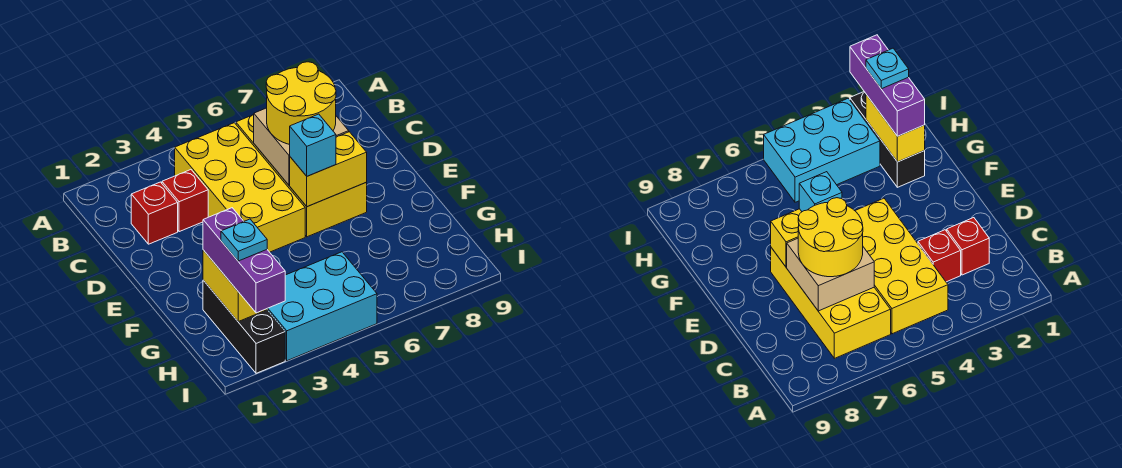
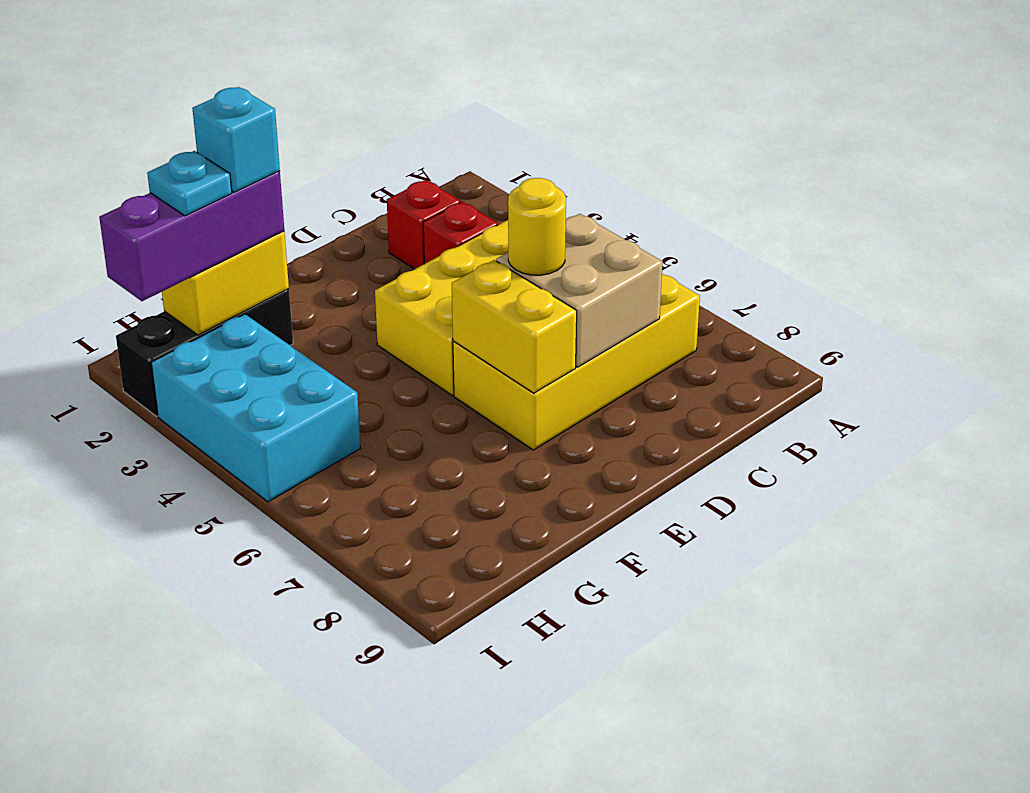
yellow round brick C6:D7 level 3 -> yellow round brick D6 level 3
cyan brick E6 level 3 -> cyan brick G2 level 4

